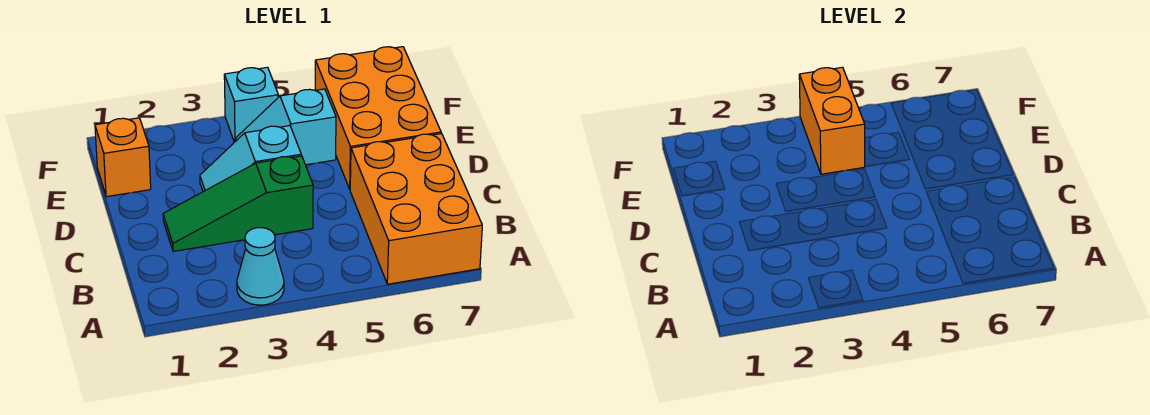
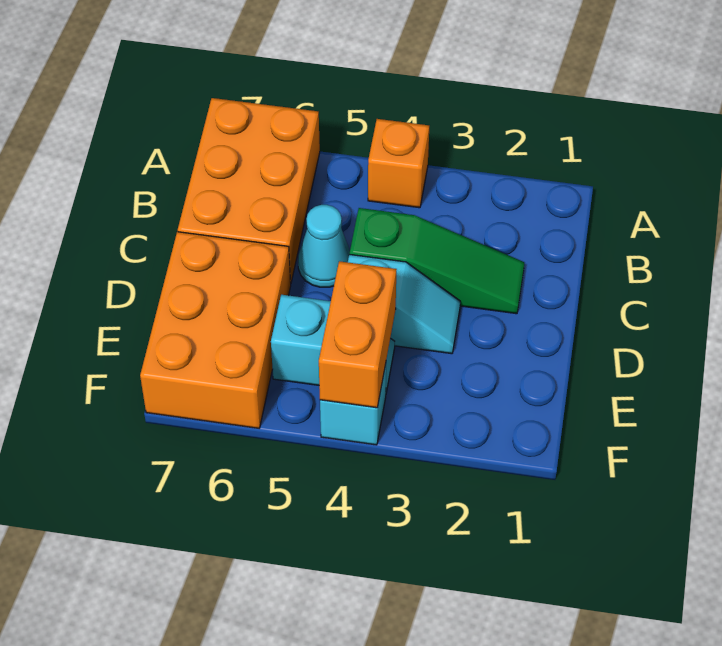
cyan cone A3 level 1 -> cyan cone C5 level 1
orange brick E1 level 1 -> orange brick A4 level 1

